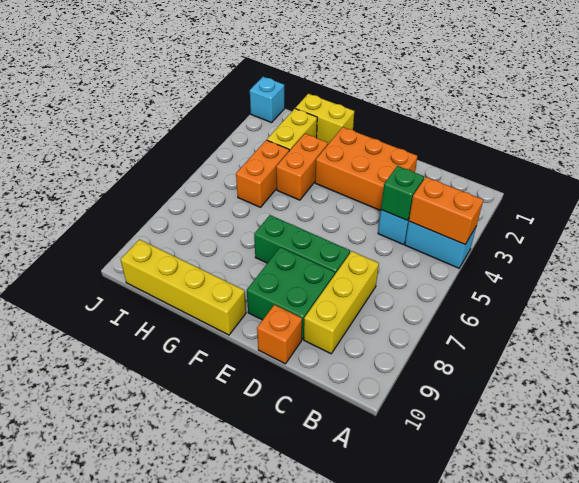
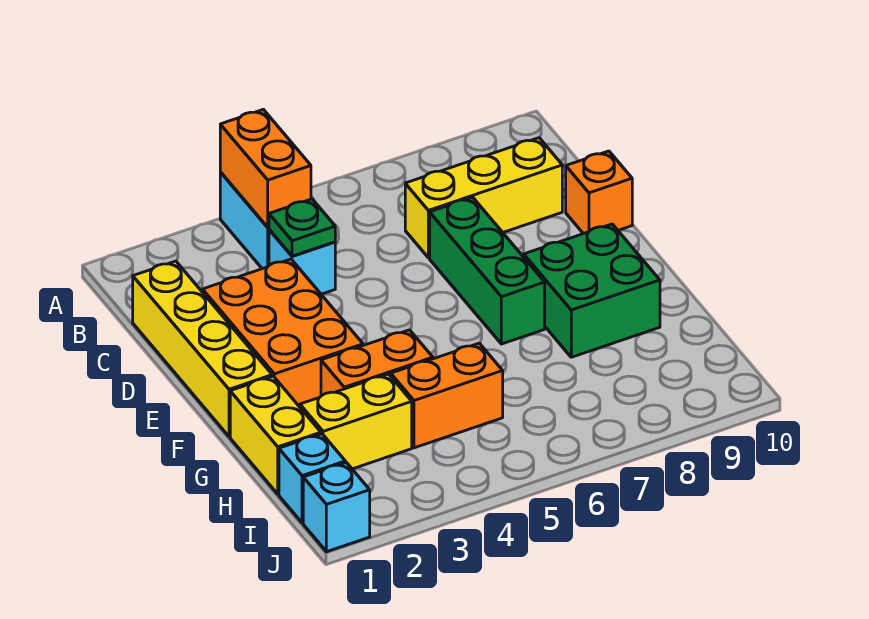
green brick C4 level 2 -> green plate C4 level 2
green brick D8:E9 level 1 -> green brick F8:G9 level 1
yellow brick F10:I10 level 1 -> yellow brick C1:F1 level 1
none -> cyan brick I1 level 1

